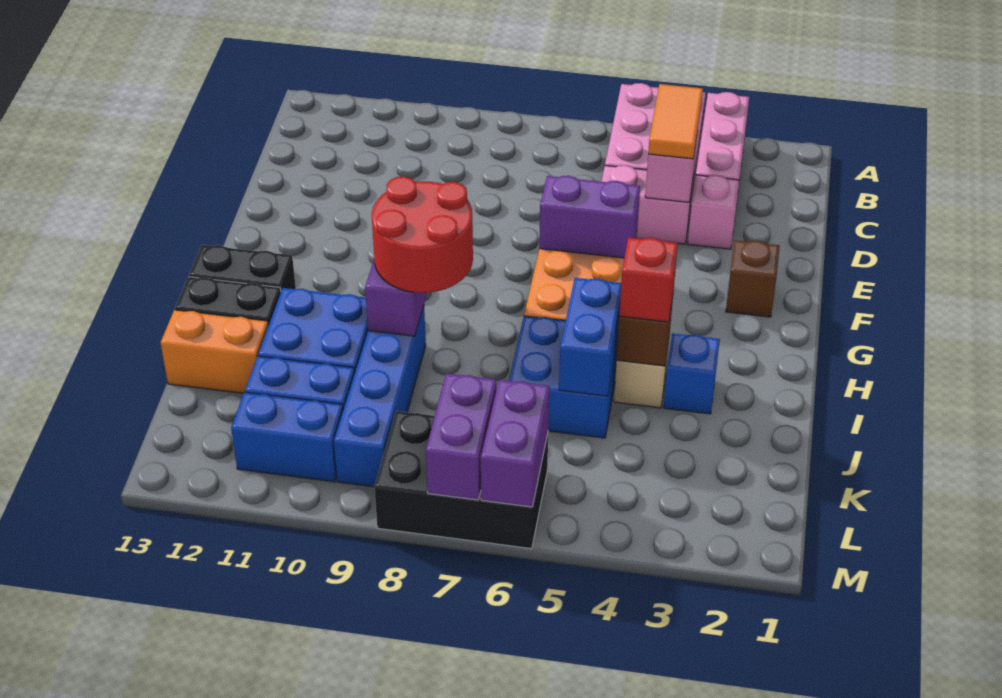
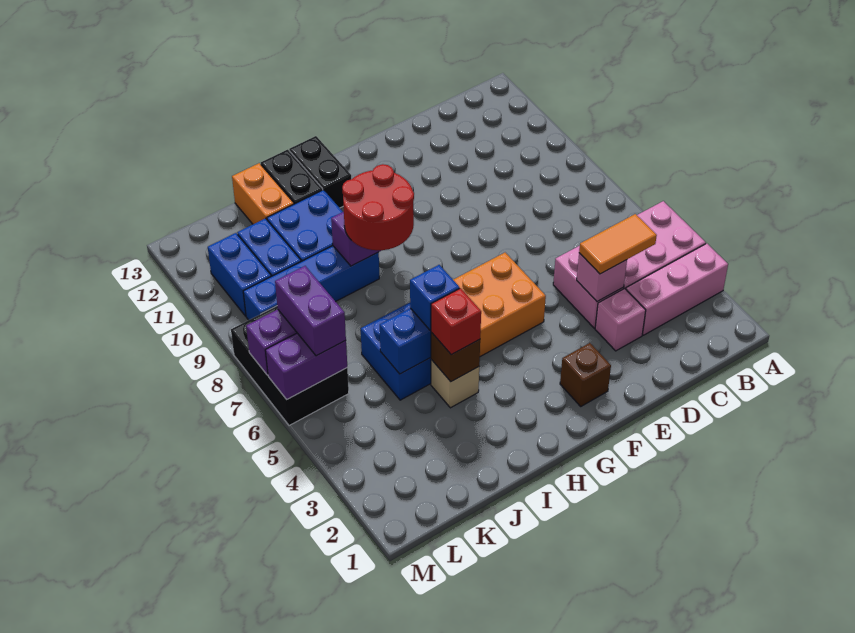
purple brick F5:F6 level 2 -> purple brick L6:L7 level 3
blue brick I3 level 1 -> blue brick I5 level 3

